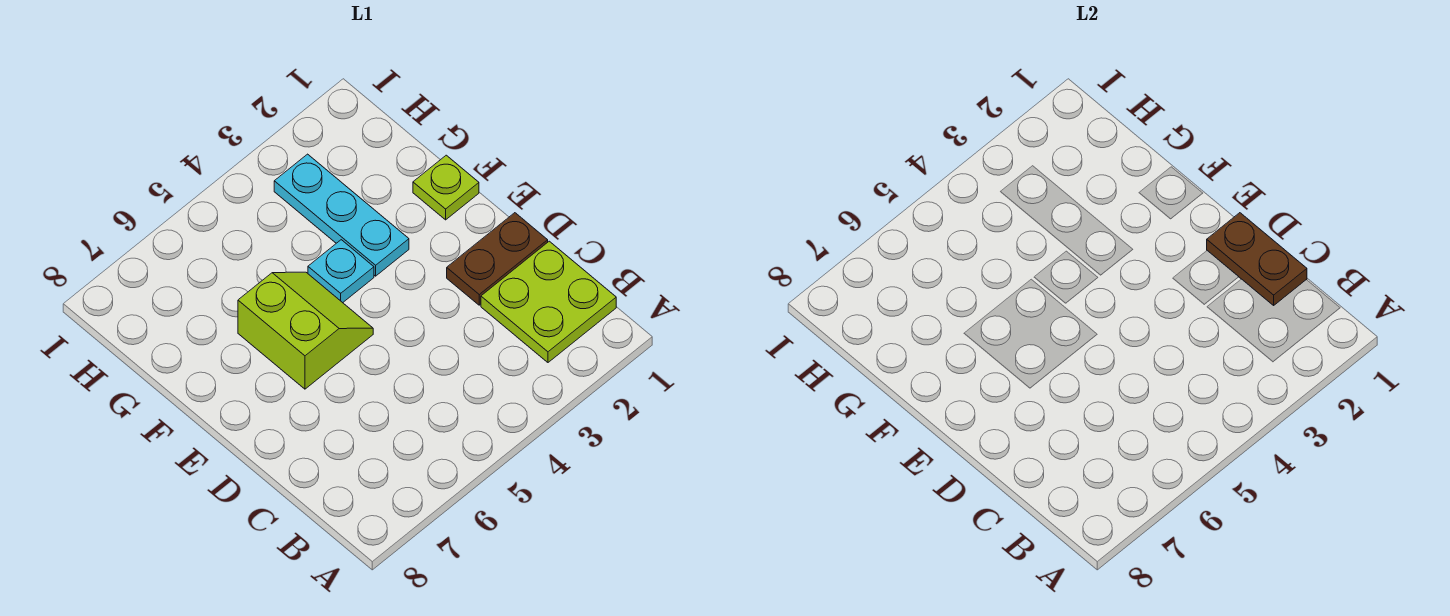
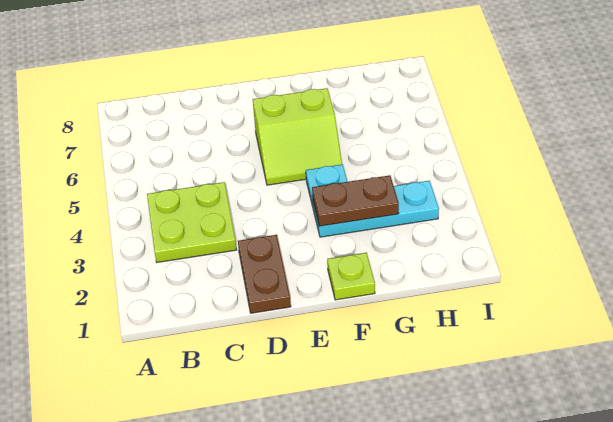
lime plate B1:C2 level 1 -> lime plate B3:C4 level 1
brown plate C1:D1 level 2 -> brown plate F3:G3 level 2

